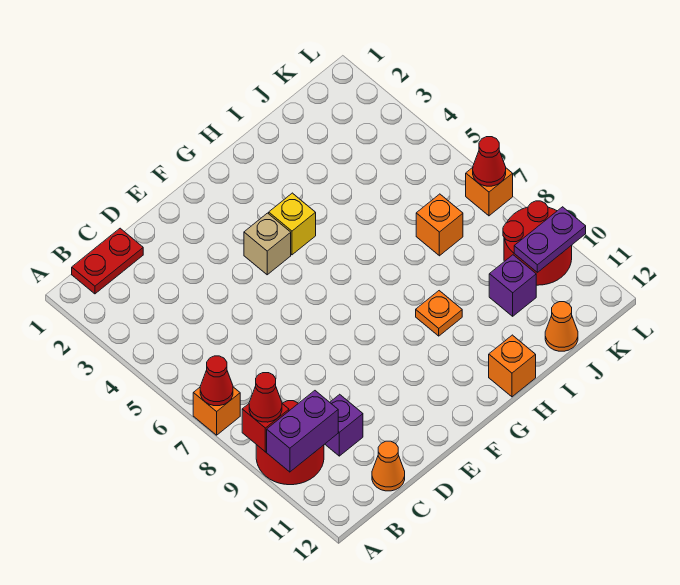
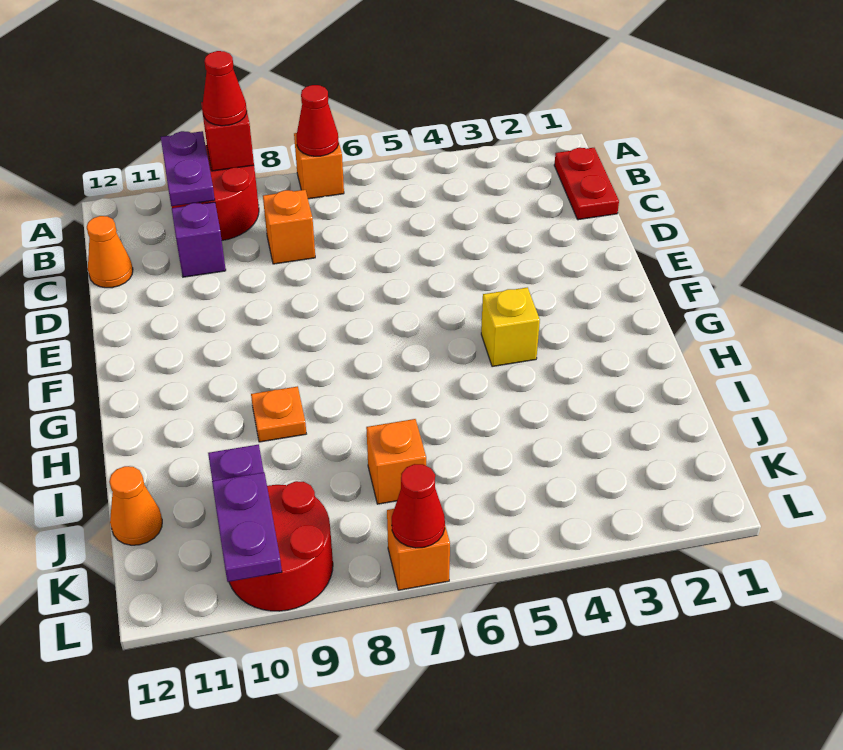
purple brick A10:B10 level 2 -> purple plate A10:B10 level 2
tan brick F4 level 1 -> none
orange brick H12 level 1 -> orange brick C8 level 1

